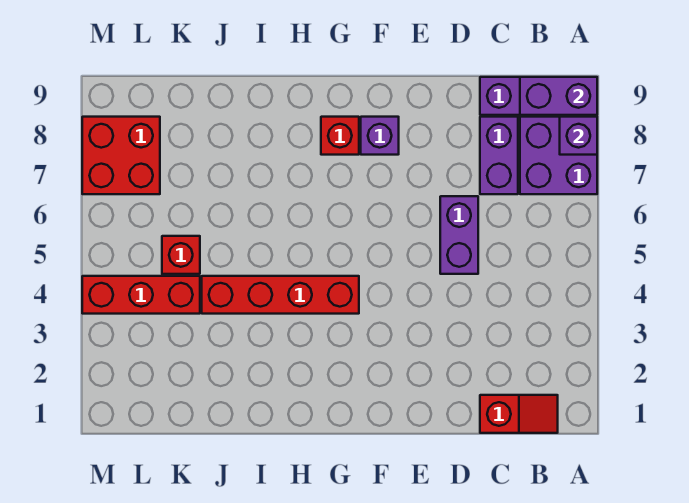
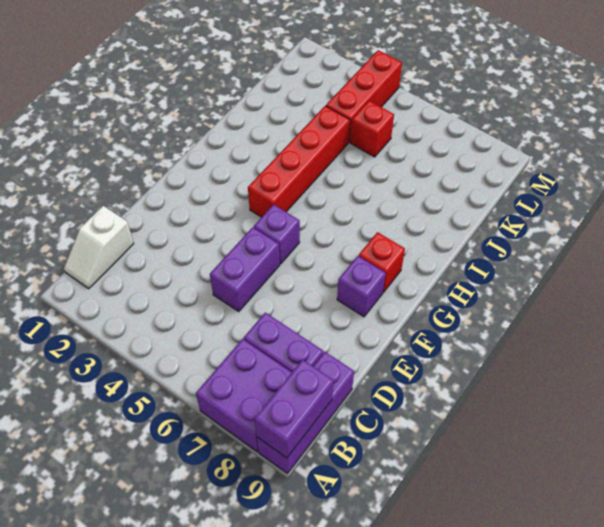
purple brick A8 level 2 -> purple brick F5 level 1
red slope B1:C1 level 1 top C -> white slope B1:C1 level 1 top C
purple brick D5:D6 level 1 -> purple brick D5:E5 level 1
red brick L7:M8 level 1 -> none

